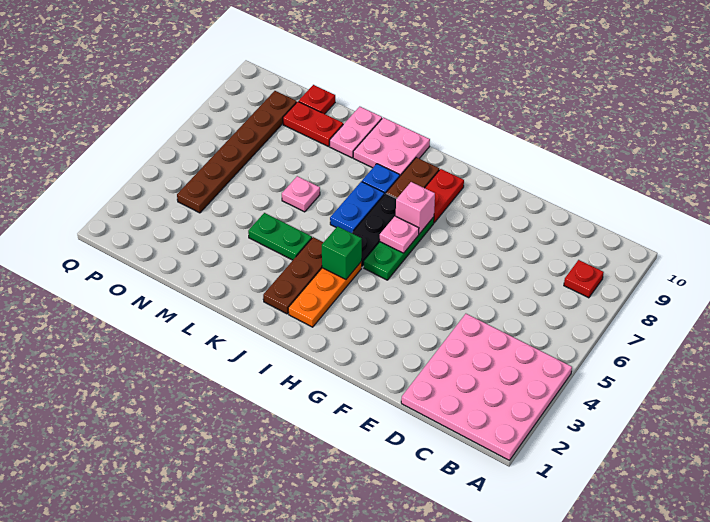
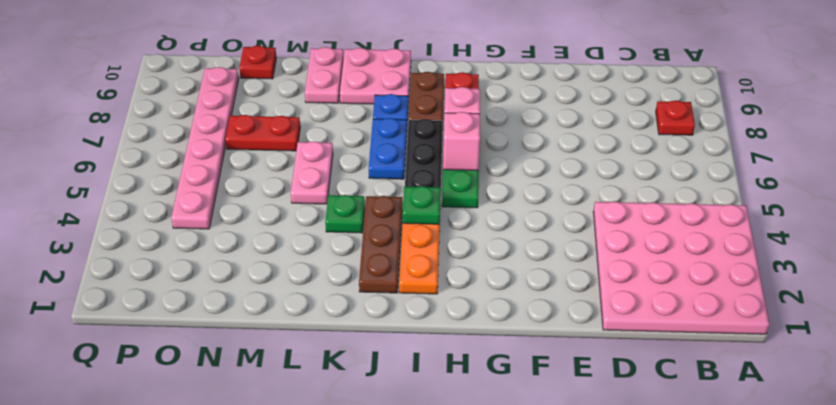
pink plate H6 level 2 -> pink brick H6 level 2
green brick I4 level 2 -> green plate I4 level 2
green plate K4:L4 level 1 -> green plate K4 level 1
pink plate L6 level 1 -> pink plate L5:L6 level 1
red plate M9:N9 level 1 -> red plate M7:N7 level 1
brown plate O4:O9 level 1 -> pink plate O4:O9 level 1

